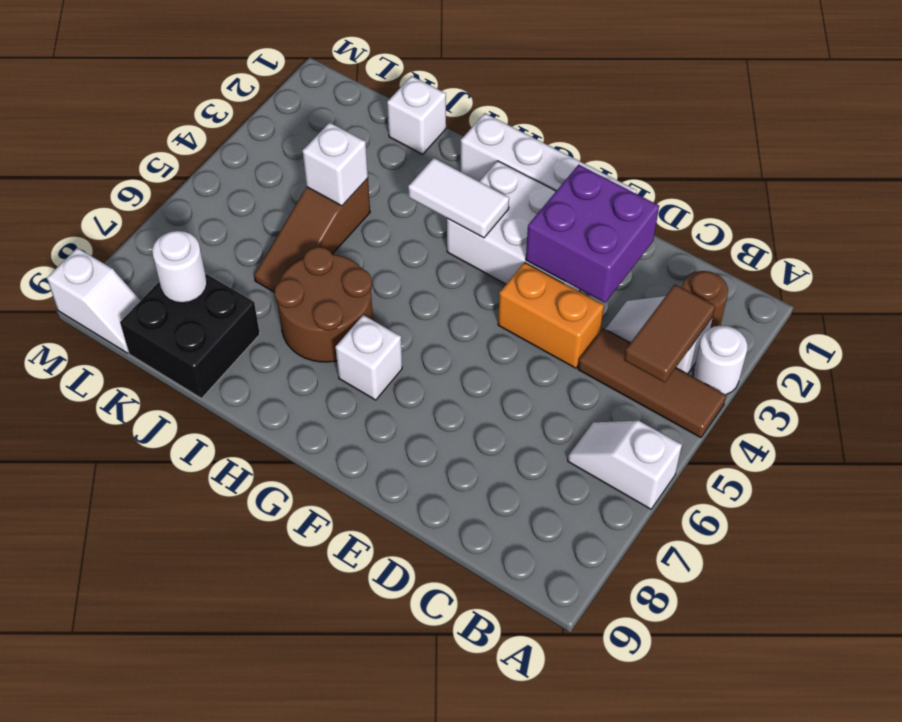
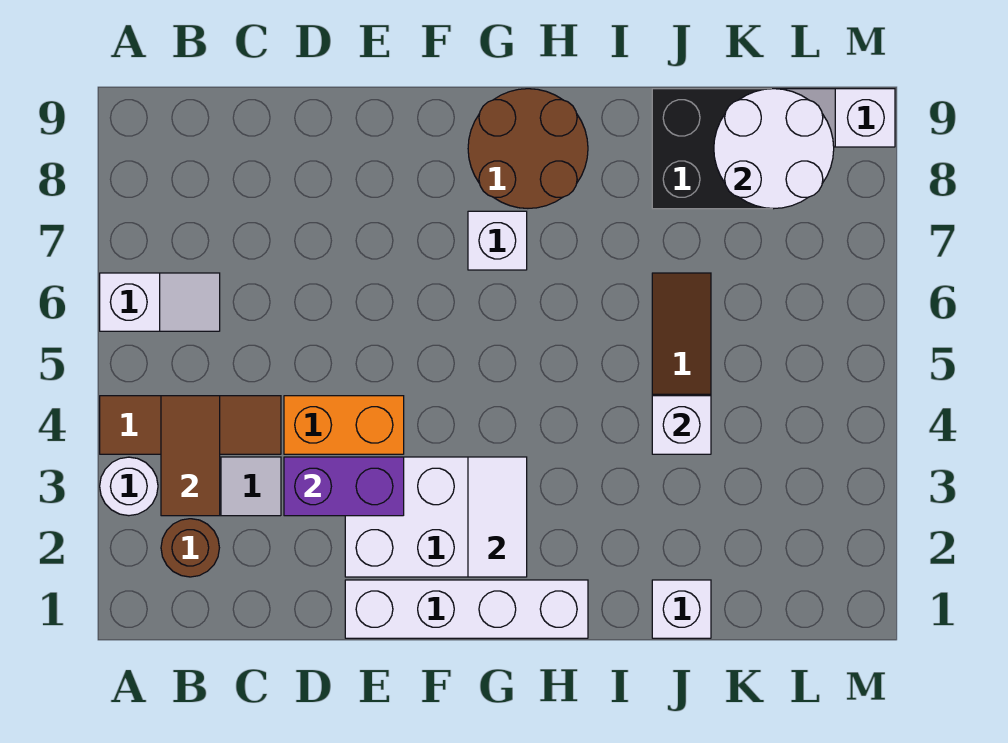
purple brick D2:E3 level 2 -> purple brick D3:E3 level 2
white tile G3:H3 level 2 -> white tile G2:G3 level 2
brown round brick H6:I7 level 1 -> brown round brick G8:H9 level 1
white round brick K8 level 2 -> white round brick K8:L9 level 2

